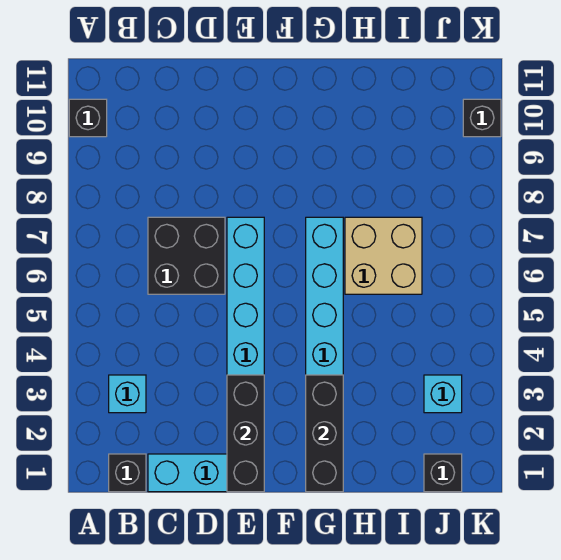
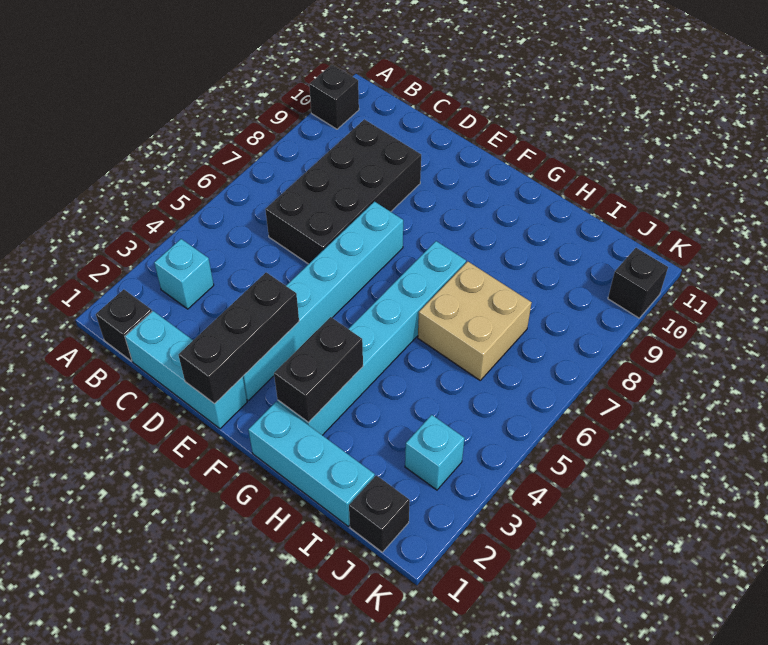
black brick C6:D7 level 1 -> black brick C6:D9 level 1
none -> cyan brick G1:I1 level 1
black brick G1:G3 level 2 -> black brick G2:G3 level 2

